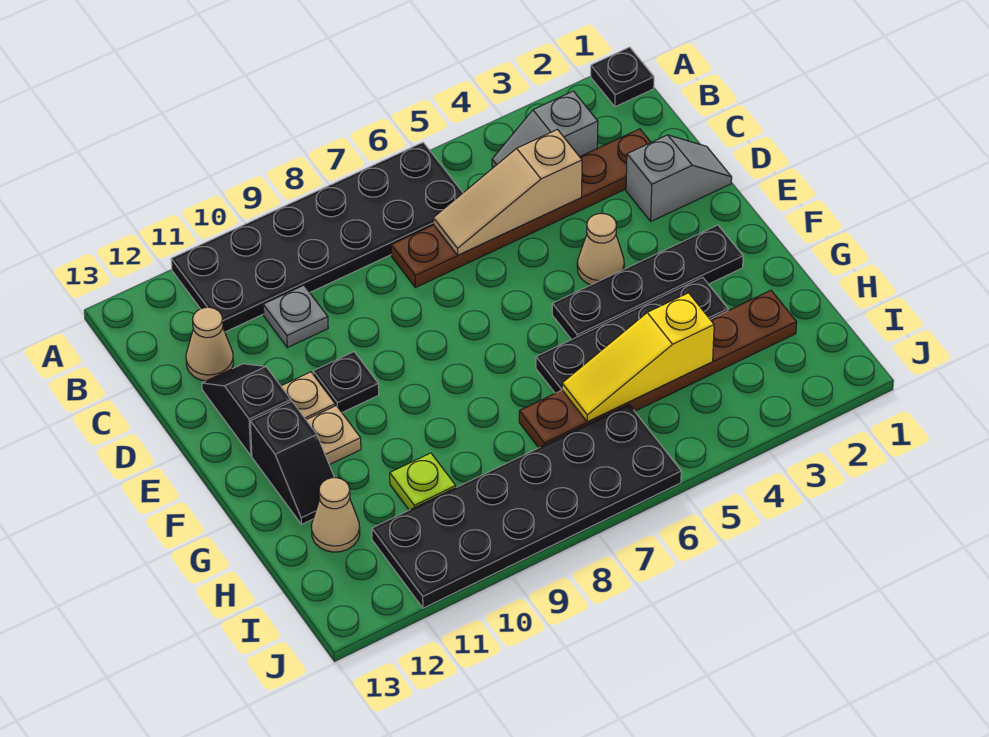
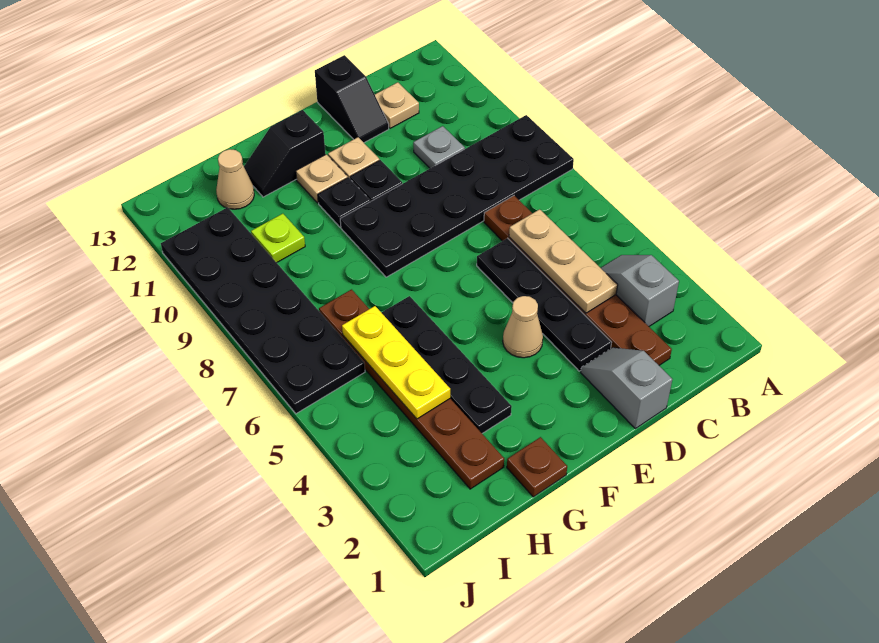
black plate A1 level 1 -> black plate F10 level 1
black plate A6:B11 level 1 -> black plate A8:F9 level 1
tan slope C4:C6 level 2 top 4 -> tan plate C4:C6 level 2
tan cone C12 level 1 -> tan plate C12 level 1
grey slope D1:D2 level 1 top 2 -> grey slope D1:D2 level 1 top 1
black slope D12:E12 level 1 top E -> black slope D12:D13 level 1 top 13
black plate F2:F5 level 1 -> black plate D3:D6 level 1
none -> brown plate G1 level 1
yellow slope H4:H6 level 2 top 4 -> yellow plate H4:H6 level 2

